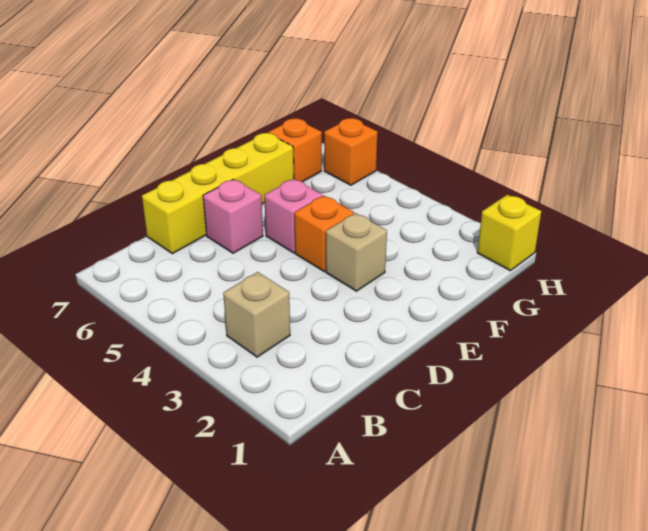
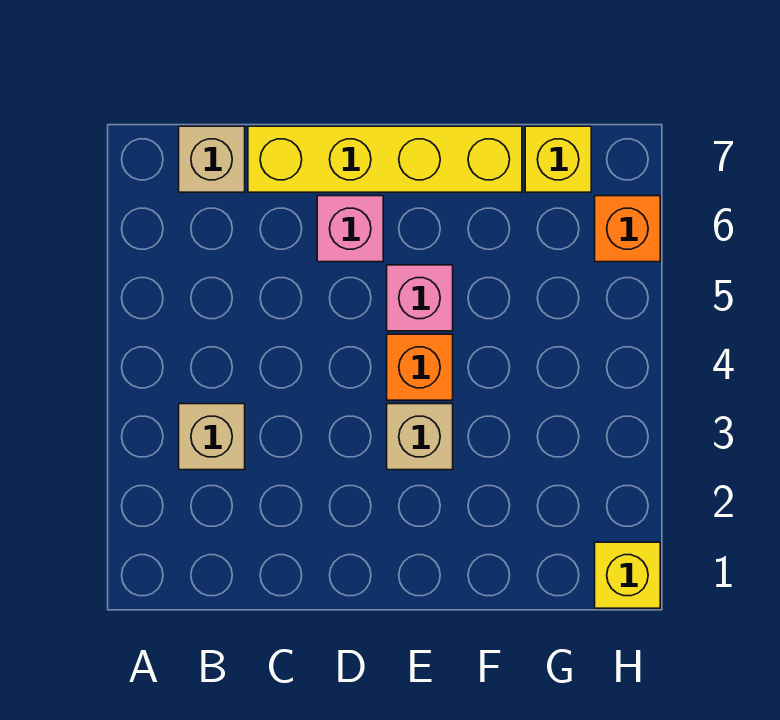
none -> tan brick B7 level 1
orange brick G7 level 1 -> yellow brick G7 level 1

